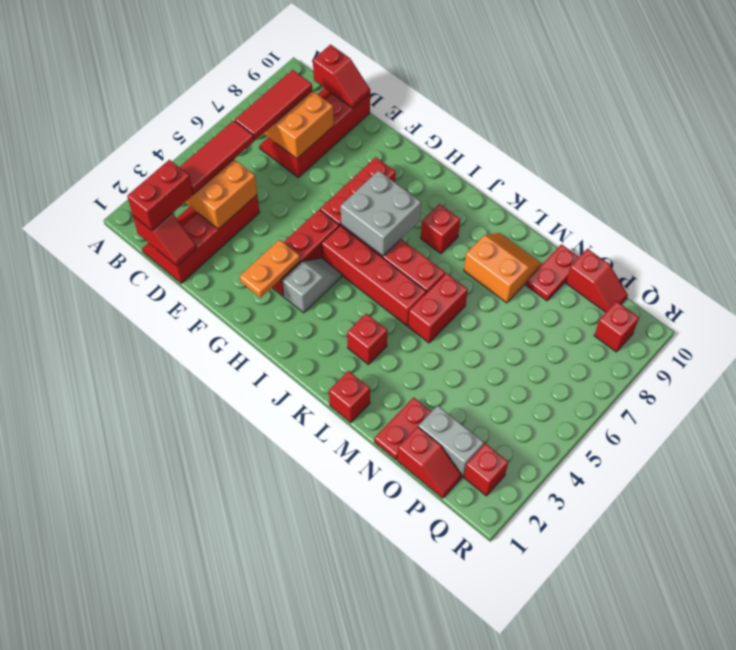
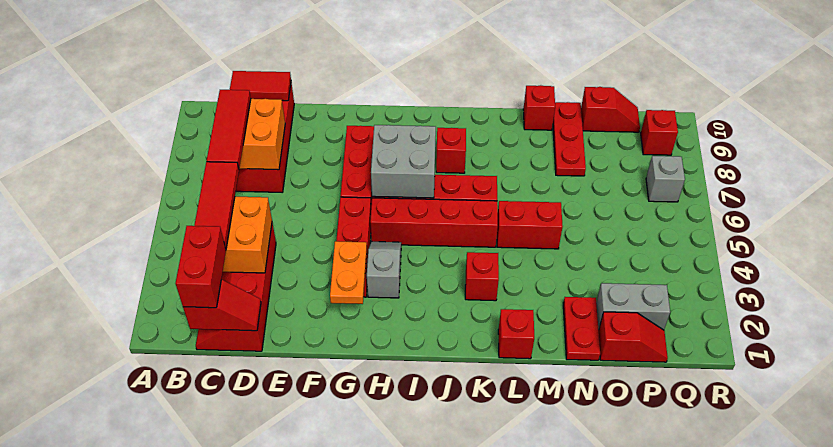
red slope C10:D10 level 2 top C -> red tile C10:D10 level 2
red brick L5:L6 level 1 -> red brick L5:M5 level 1
orange slope L8:M9 level 1 top 8 -> none
red plate N9:N10 level 1 -> red plate N8:N10 level 1
red brick Q2 level 1 -> red brick M10 level 1
none -> grey brick Q7 level 1

